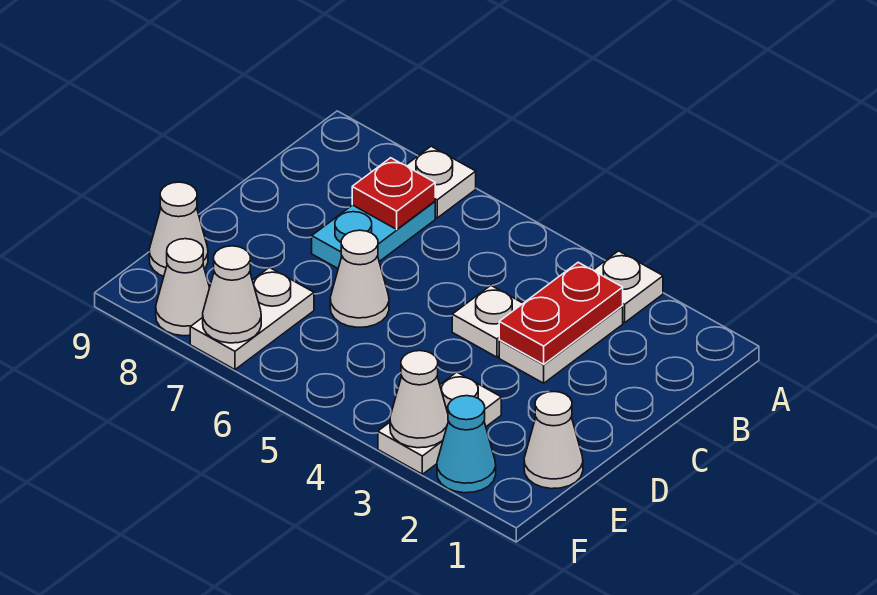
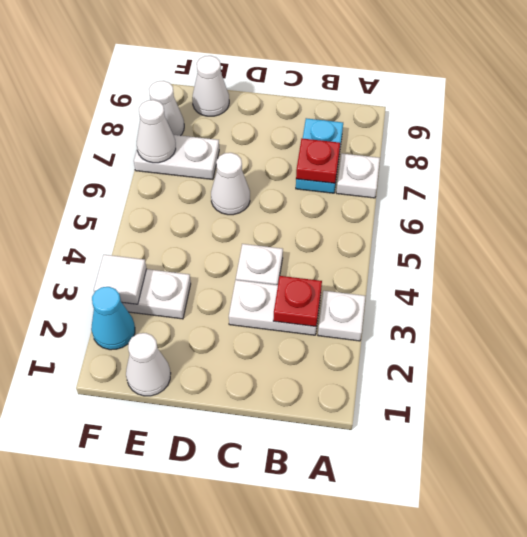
red plate B3:C3 level 2 -> red plate B3 level 2
cyan plate B7:C7 level 1 -> cyan plate B7:B8 level 1
white cone F3 level 2 -> white tile F3 level 2

